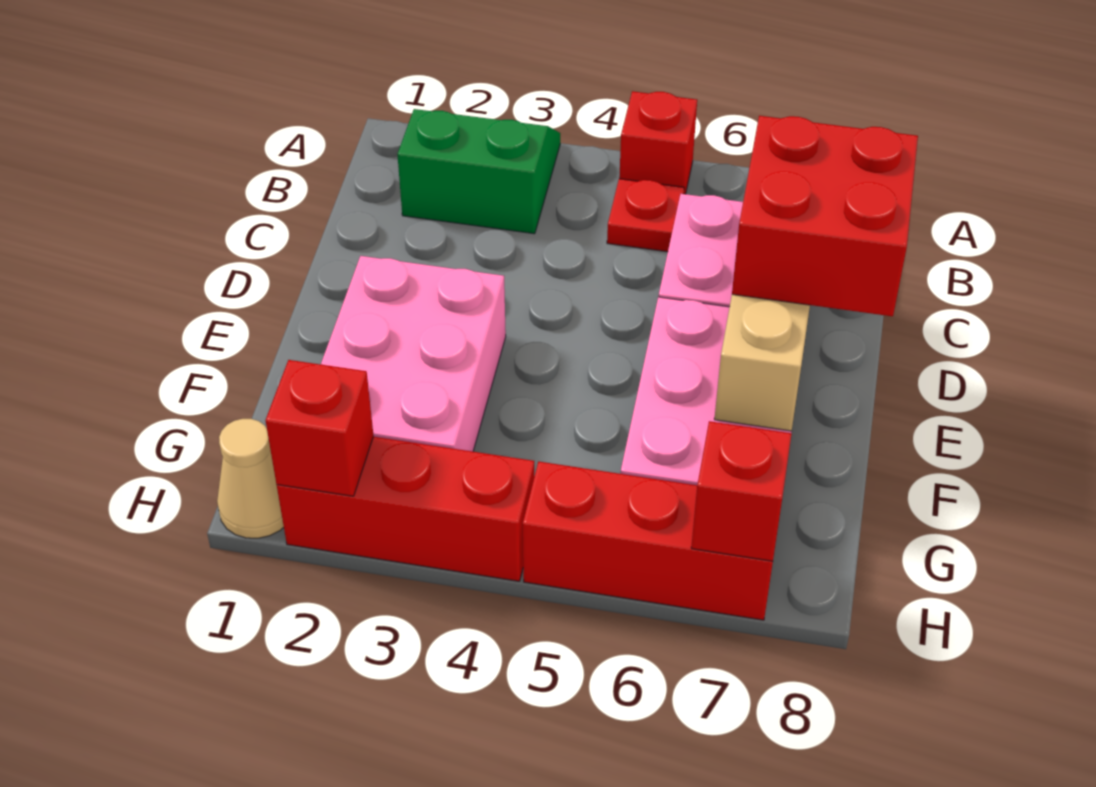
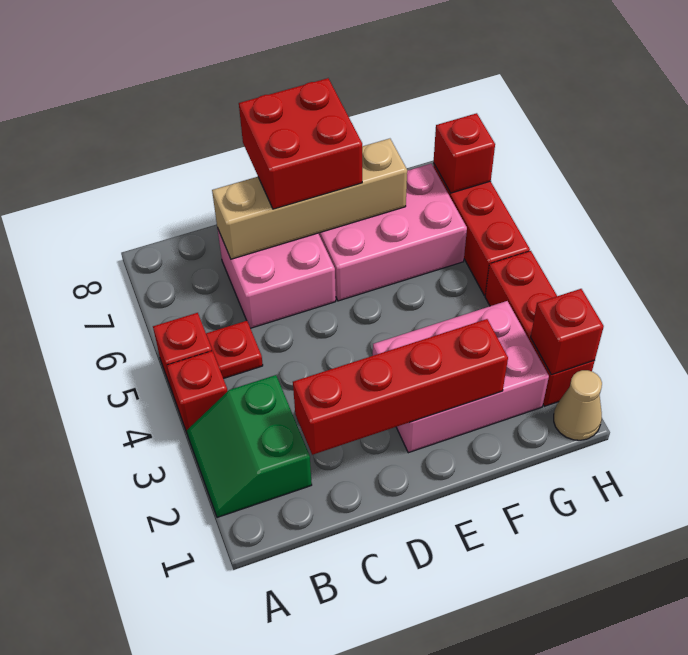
none -> red brick A4 level 1
none -> red brick C2:F2 level 2

